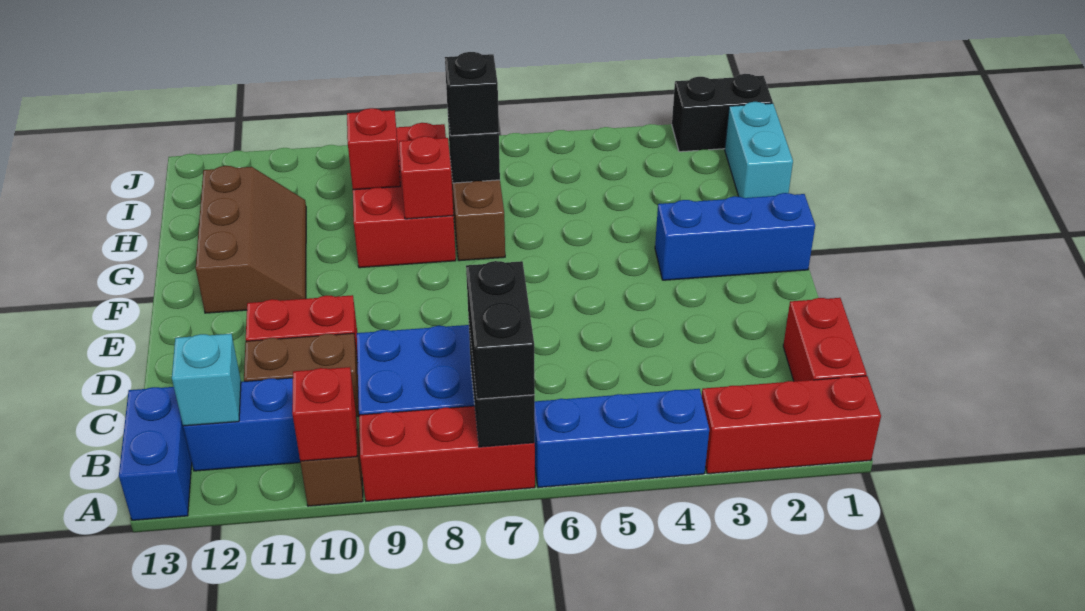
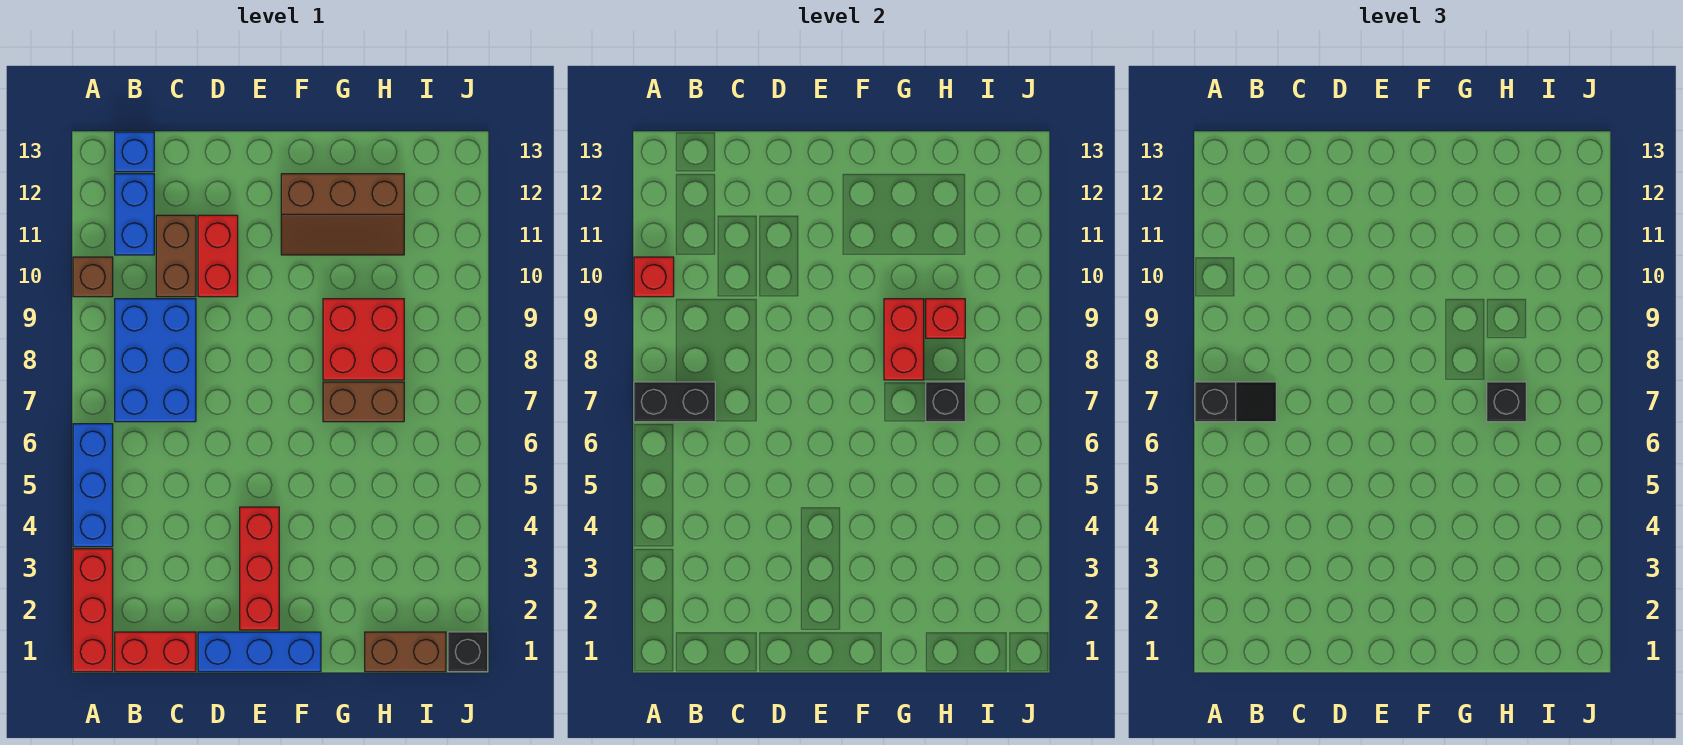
red brick A7:A9 level 1 -> red brick E2:E4 level 1
black brick A7:B7 level 3 -> black slope A7:B7 level 3 top A
blue brick A13:B13 level 1 -> blue brick B13 level 1
cyan brick B12 level 2 -> none
blue brick F1:F3 level 1 -> blue brick D1:F1 level 1
red brick G8:I9 level 1 -> red brick G8:H9 level 1
red brick G8 level 2 -> red brick G8:G9 level 2
cyan brick H1:I1 level 1 -> brown brick H1:I1 level 1
black brick J1:J2 level 1 -> black brick J1 level 1

